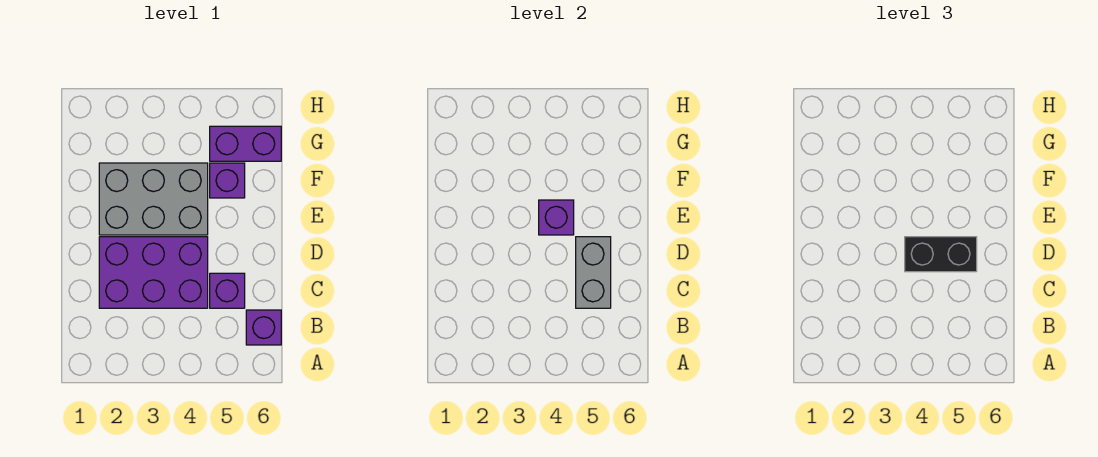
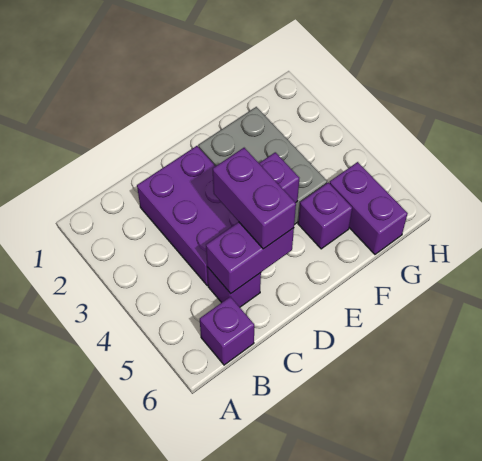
grey brick C5:D5 level 2 -> purple brick C5:D5 level 2
black brick D4:D5 level 3 -> purple brick D4:D5 level 3

